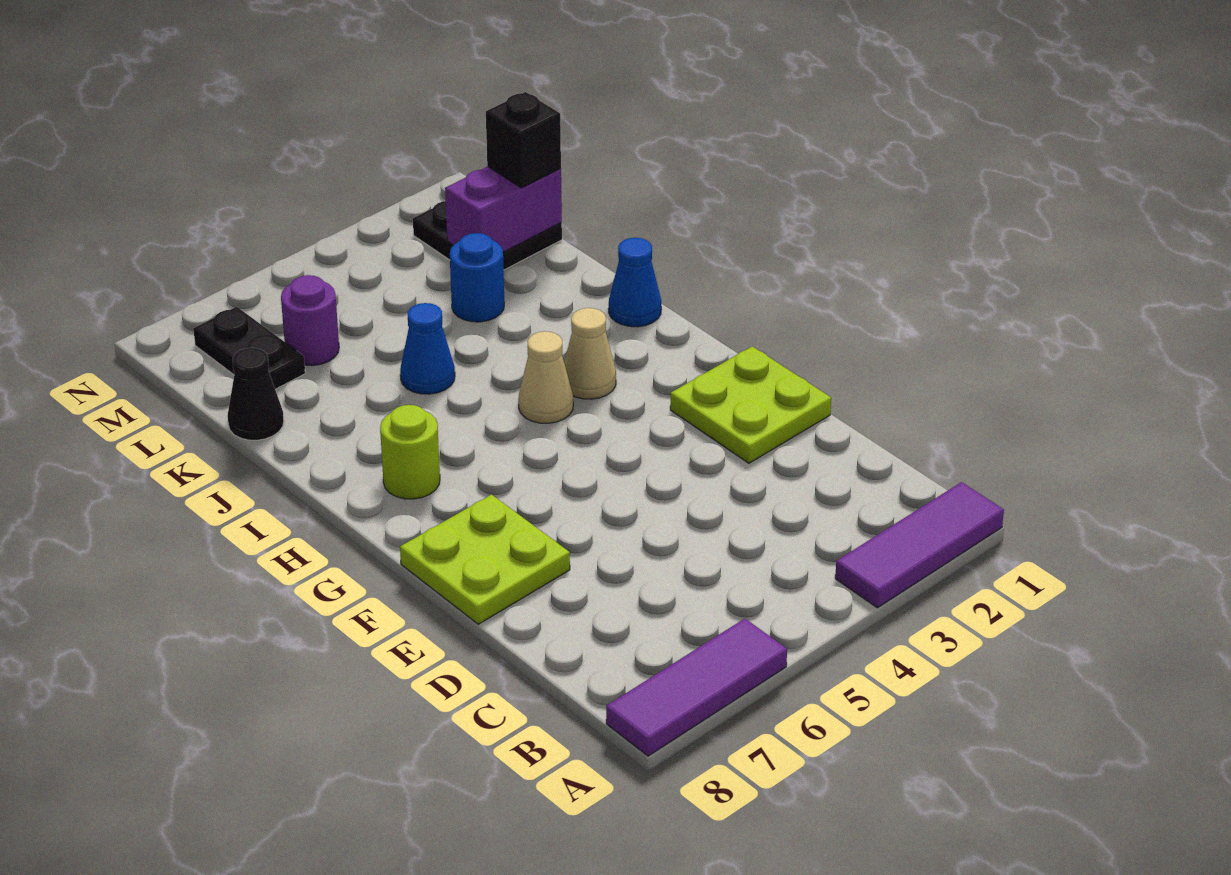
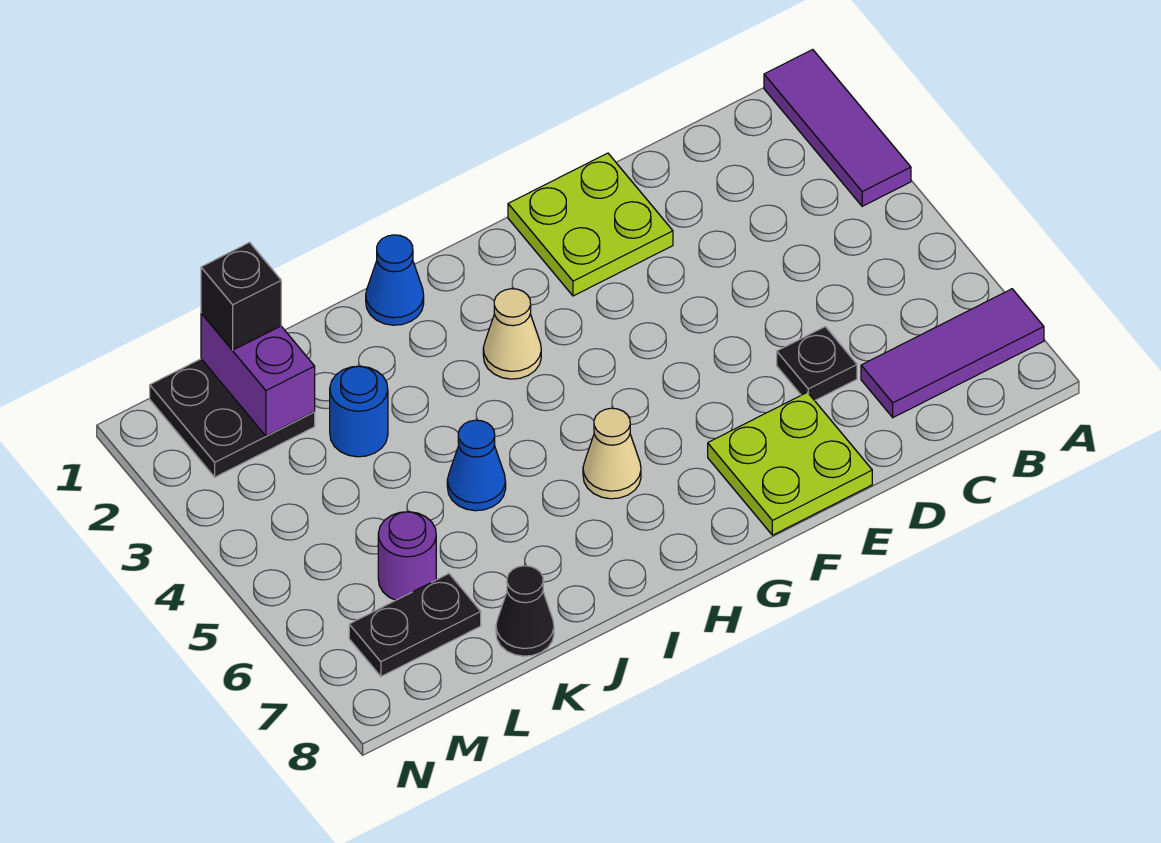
purple tile A6:A8 level 1 -> purple tile A7:C7 level 1
none -> black plate D6 level 1
tan cone H4 level 1 -> tan cone H6 level 1
lime round brick H7 level 1 -> none

